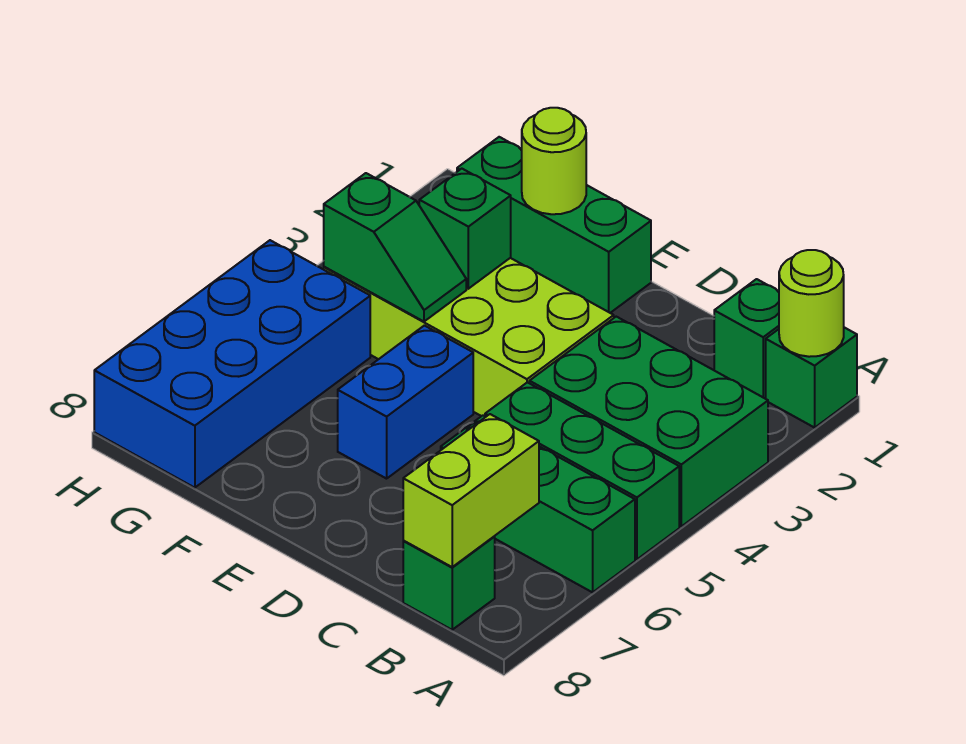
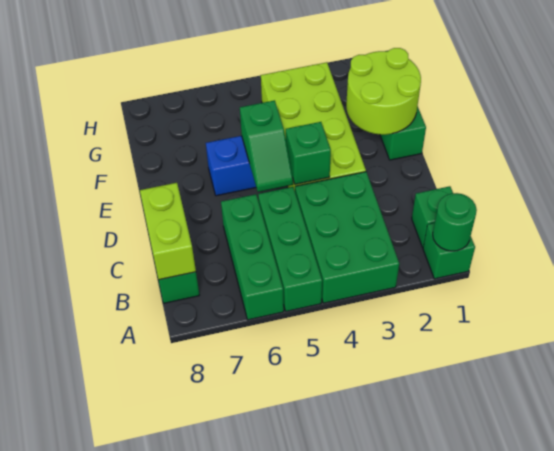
lime round brick A1 level 2 -> green round brick A1 level 2
lime brick B7:B8 level 2 -> lime brick B8:C8 level 2
lime round brick F1 level 2 -> lime round brick E1:F2 level 2
green brick F3 level 2 -> green brick D4 level 2
green slope F4:G4 level 2 top G -> green slope D5:E5 level 2 top E
blue brick G5:H8 level 1 -> none

